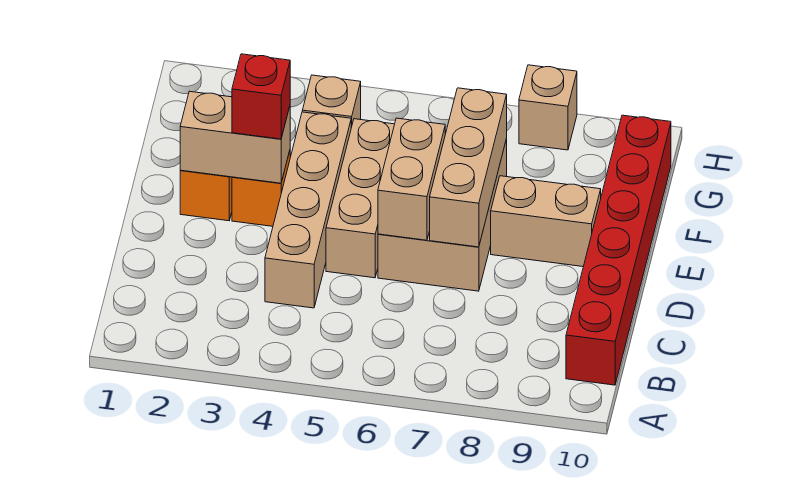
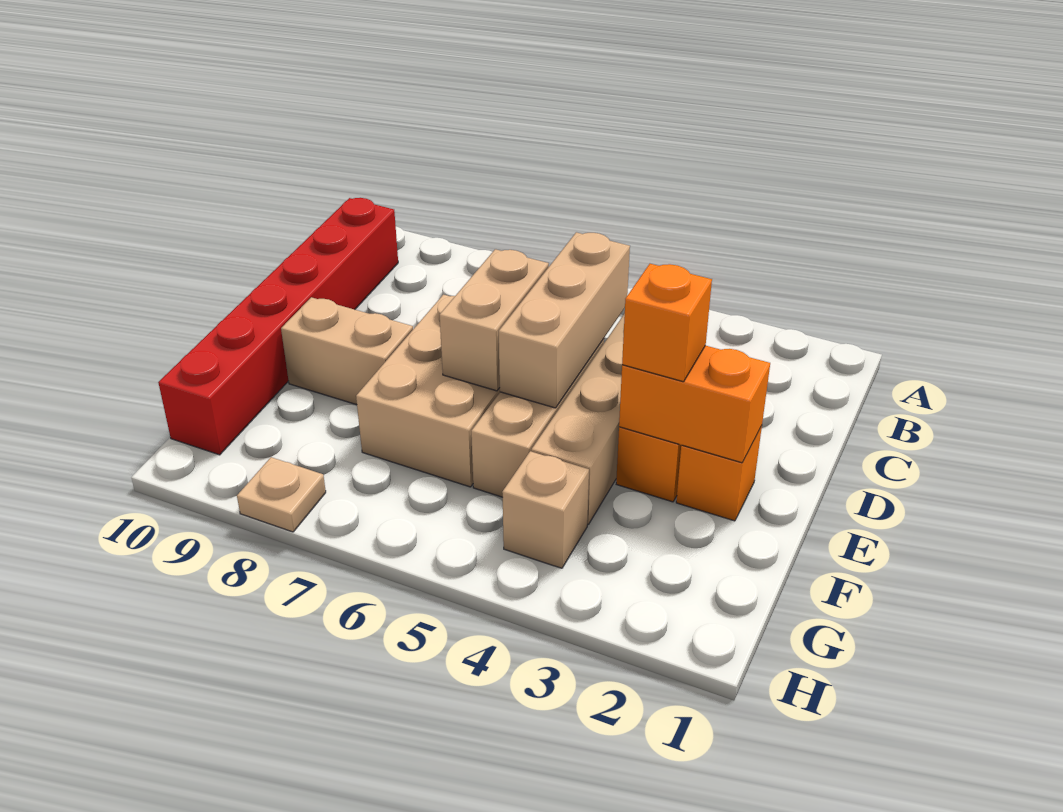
tan brick D7:F7 level 2 -> tan brick C5:E5 level 2
tan brick E2:E3 level 2 -> orange brick E2:E3 level 2
red brick E3 level 3 -> orange brick E3 level 3
tan brick H8 level 1 -> tan plate H8 level 1

